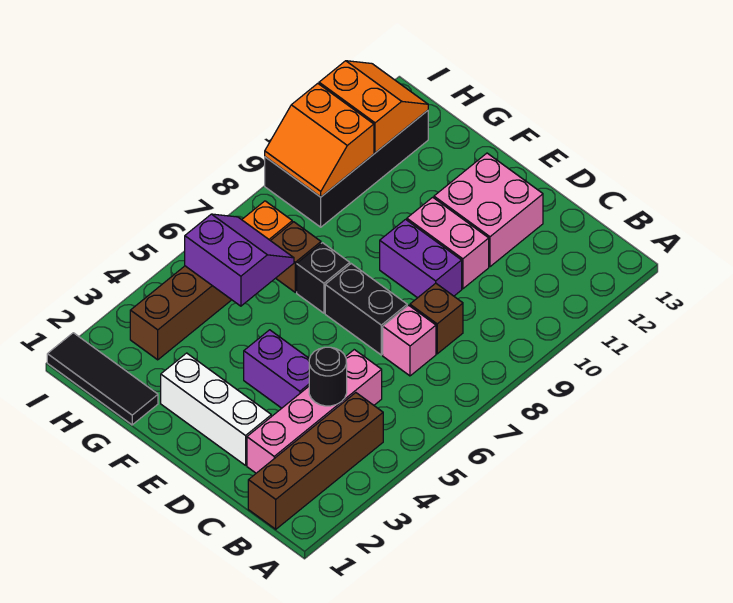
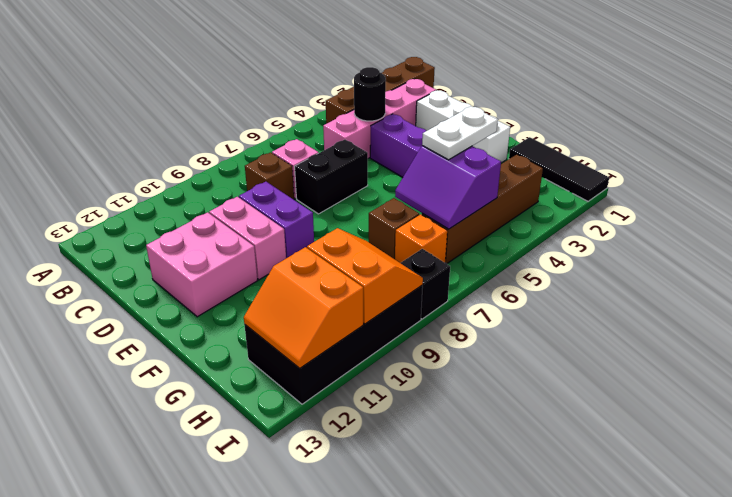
black brick D7:E7 level 1 -> black brick D6:D7 level 1
black brick F7 level 1 -> black brick I8 level 1
none -> white plate G4:G5 level 3

